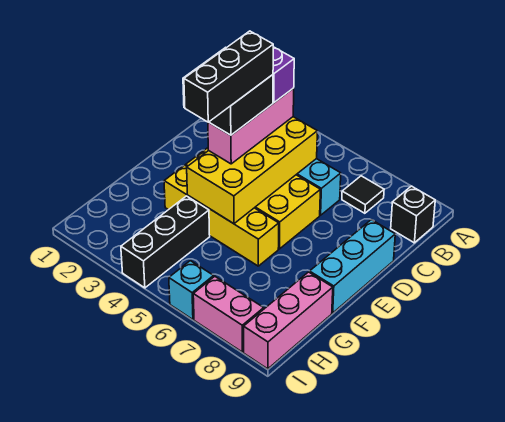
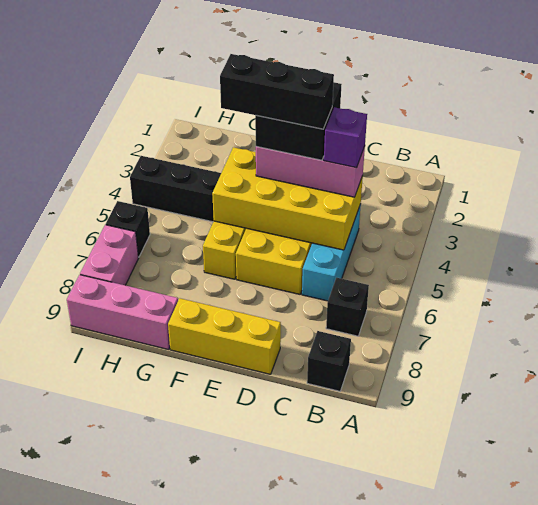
black tile B7 level 1 -> black brick B7 level 1
cyan brick D9:F9 level 1 -> yellow brick D9:F9 level 1
cyan brick I6 level 1 -> black brick I6 level 1

